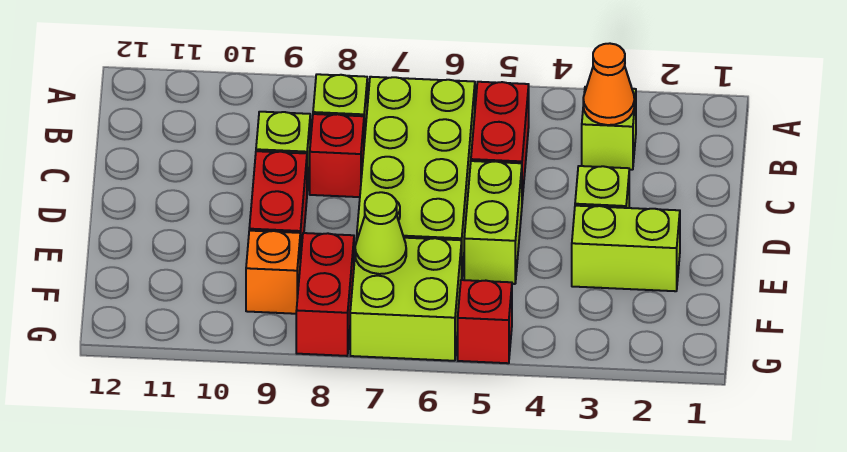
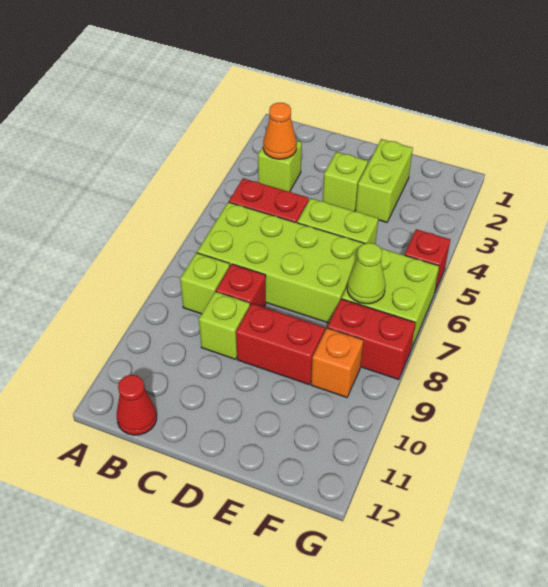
none -> red cone B12 level 1

